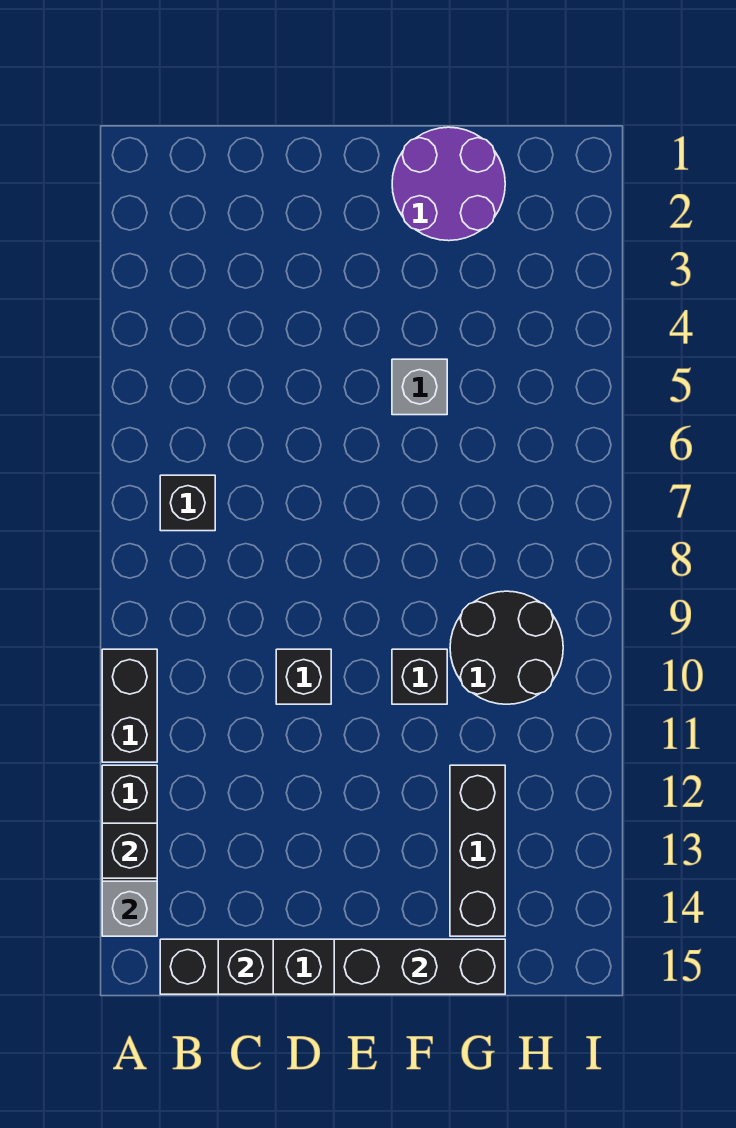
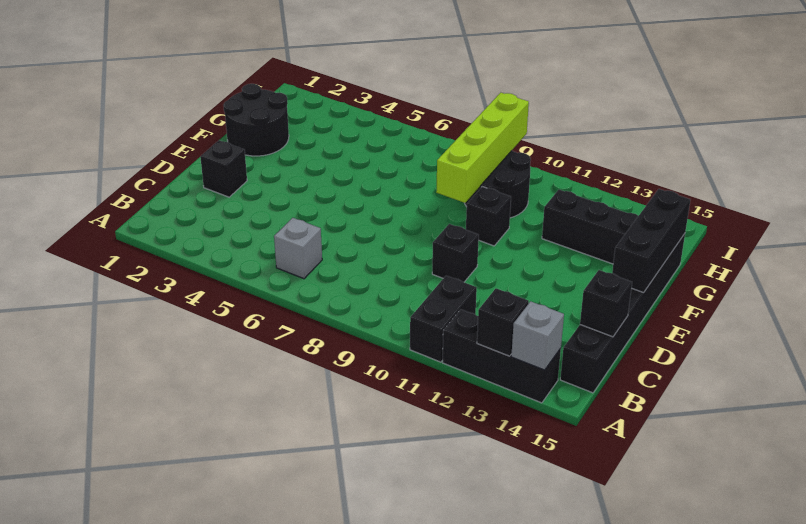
black brick A10:A11 level 1 -> black brick A11:B11 level 1
black brick B7 level 1 -> black brick D2 level 1
purple round brick F1:G2 level 1 -> black round brick F1:G2 level 1
grey brick F5 level 1 -> grey brick B6 level 1
none -> lime brick F9:I9 level 2

